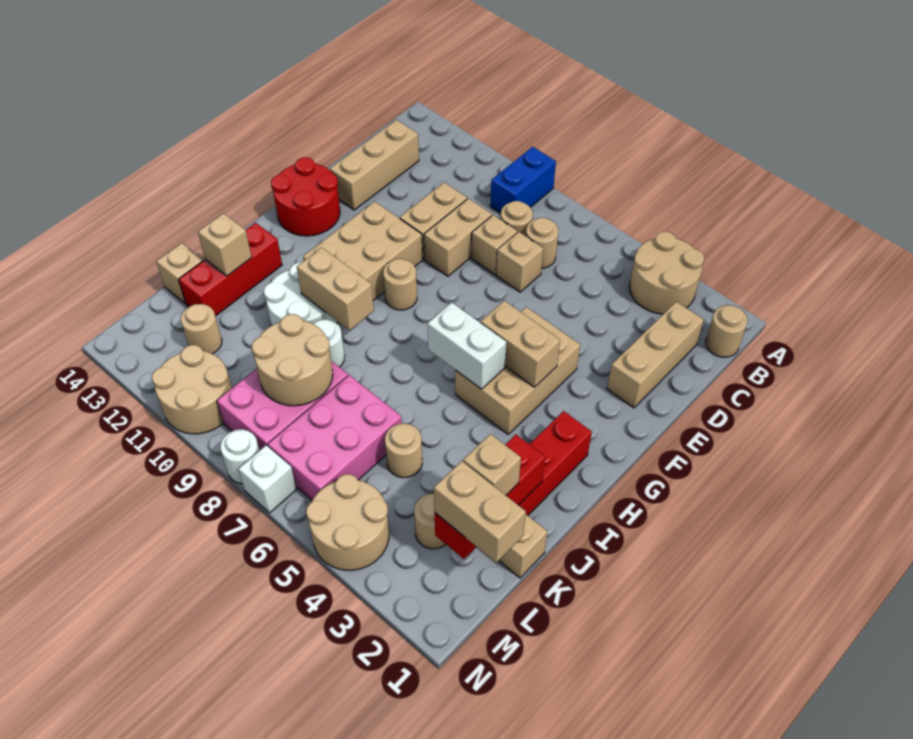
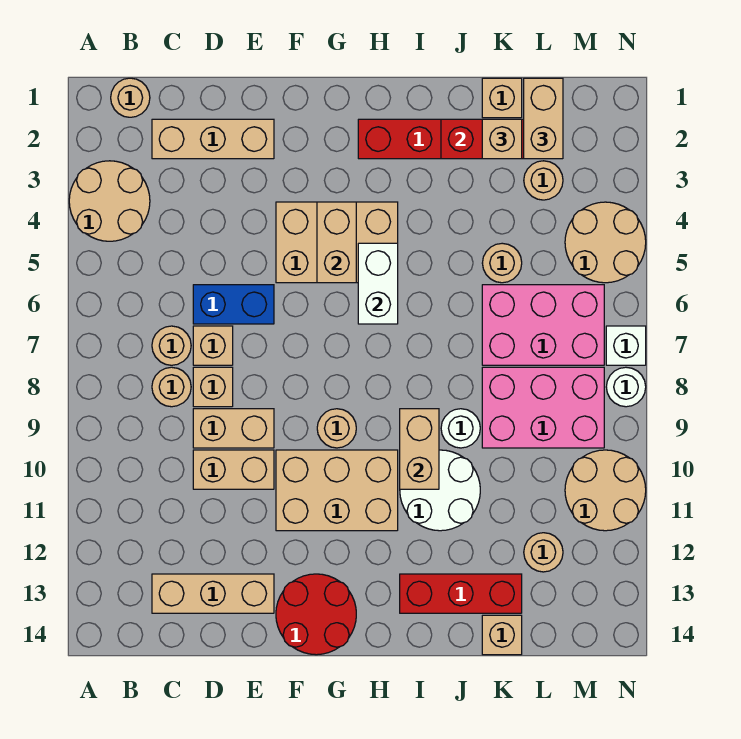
blue brick A9:B9 level 1 -> blue brick D6:E6 level 1
tan brick J13 level 2 -> none
tan round brick K8:L9 level 2 -> none

